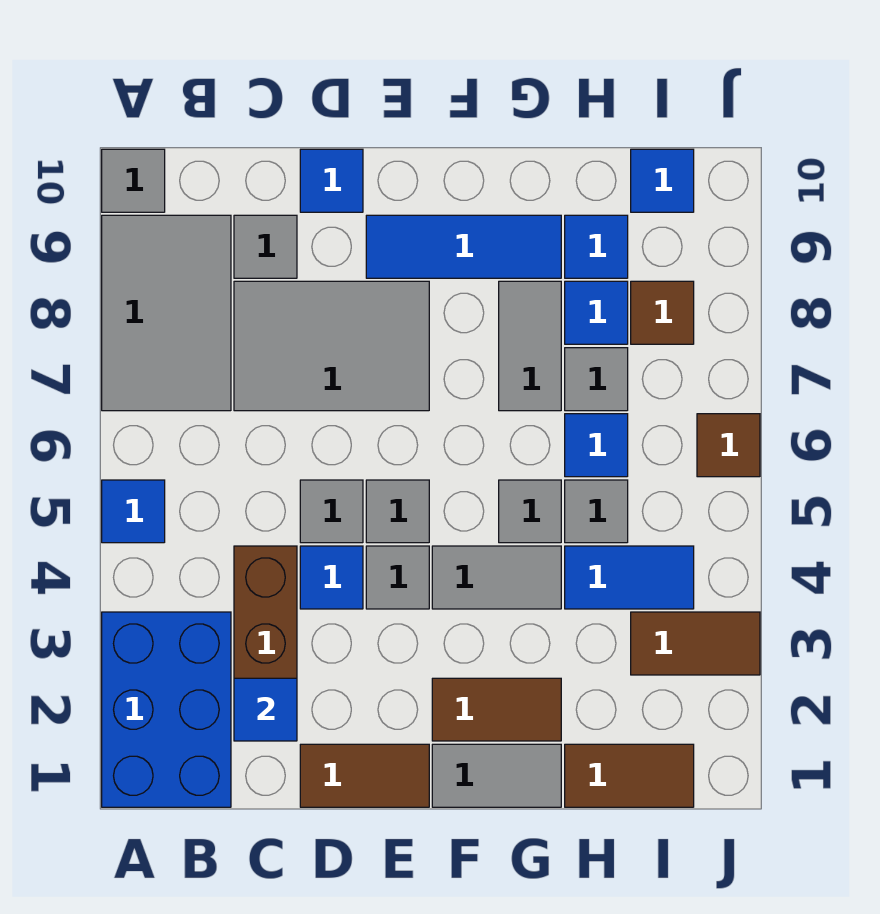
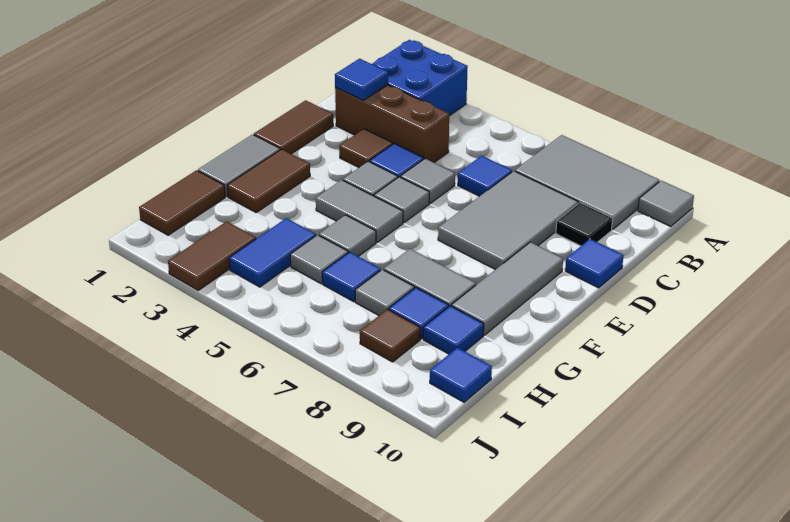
blue brick A1:B3 level 1 -> blue brick A2:B3 level 1
blue tile A5 level 1 -> blue tile C6 level 1
grey tile C9 level 1 -> black tile C9 level 1
blue tile E9:G9 level 1 -> grey tile E9:G9 level 1
grey tile F4:G4 level 1 -> grey tile F4:F5 level 1
brown tile J6 level 1 -> brown tile D3 level 1

